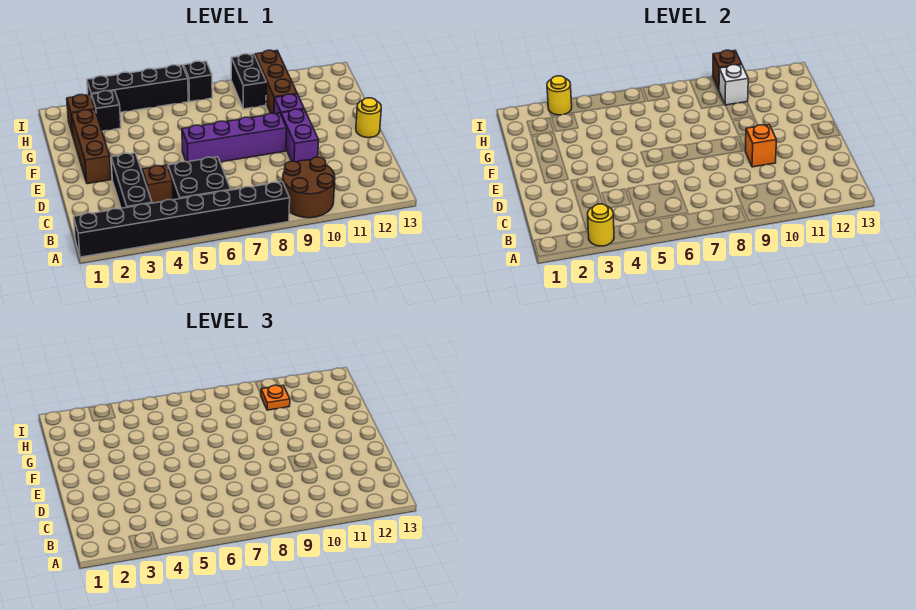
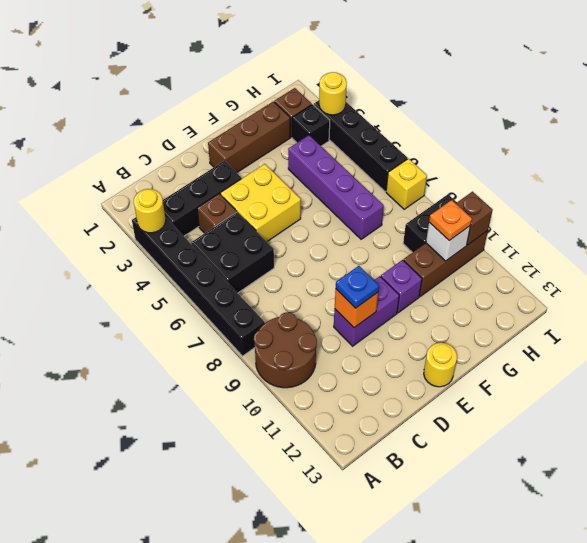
black brick A1:A8 level 1 -> black brick A3:A8 level 1
none -> yellow brick D4:E5 level 1
none -> blue plate D10 level 3
purple brick E6:E9 level 1 -> purple brick G4:G7 level 1
black brick I7 level 1 -> yellow brick I7 level 1

